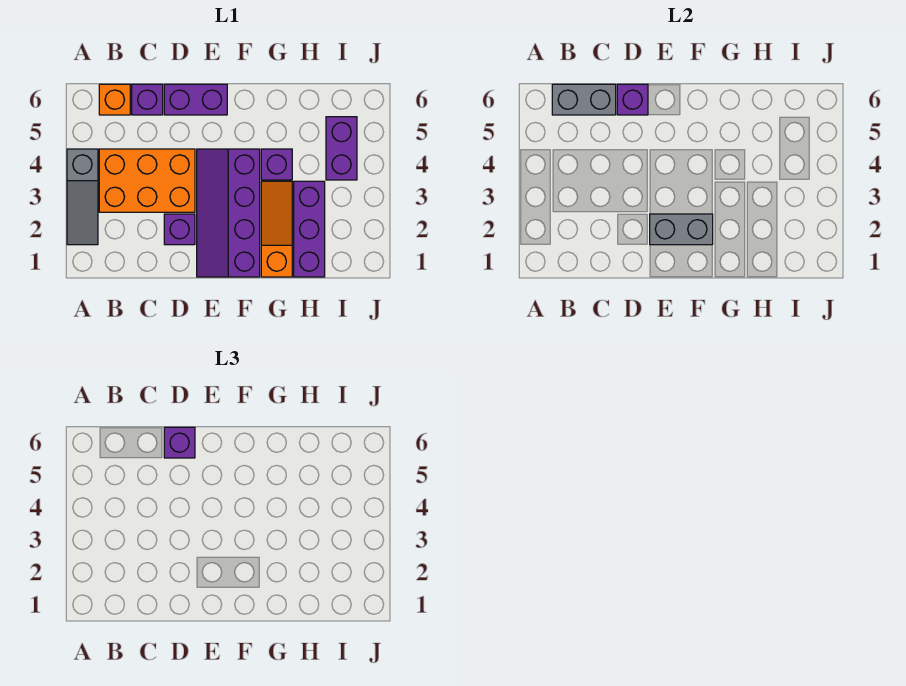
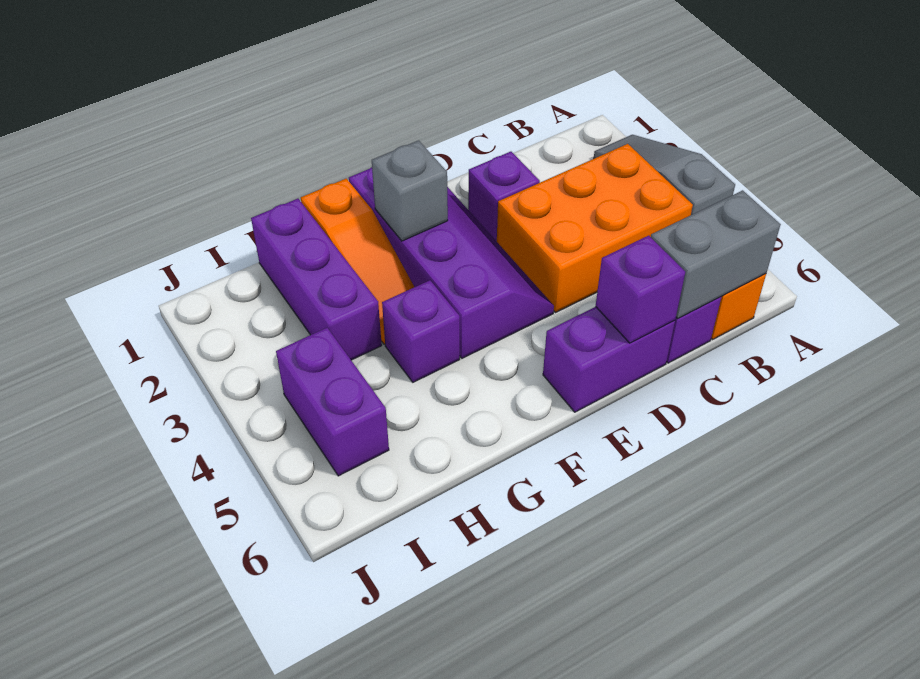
purple brick D6 level 3 -> none
grey brick E2:F2 level 2 -> grey brick F2 level 2

